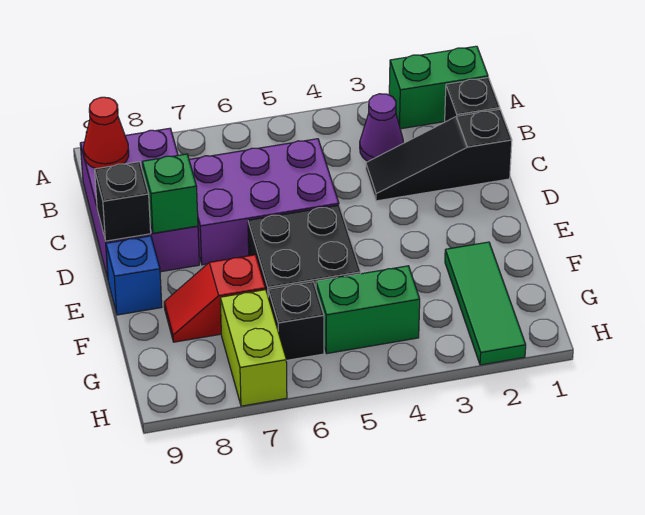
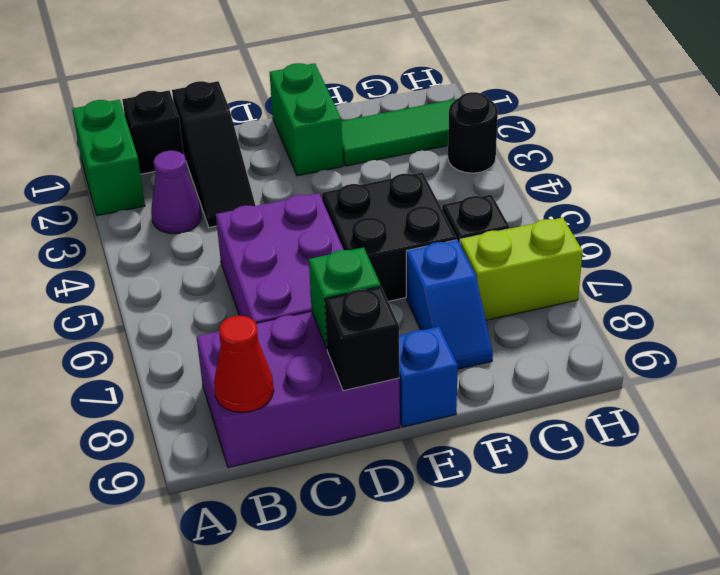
red slope F7:F8 level 1 top 7 -> blue slope F7:F8 level 1 top 7
green brick G4:G5 level 1 -> green brick E1:E2 level 1
none -> black round brick H3 level 1

